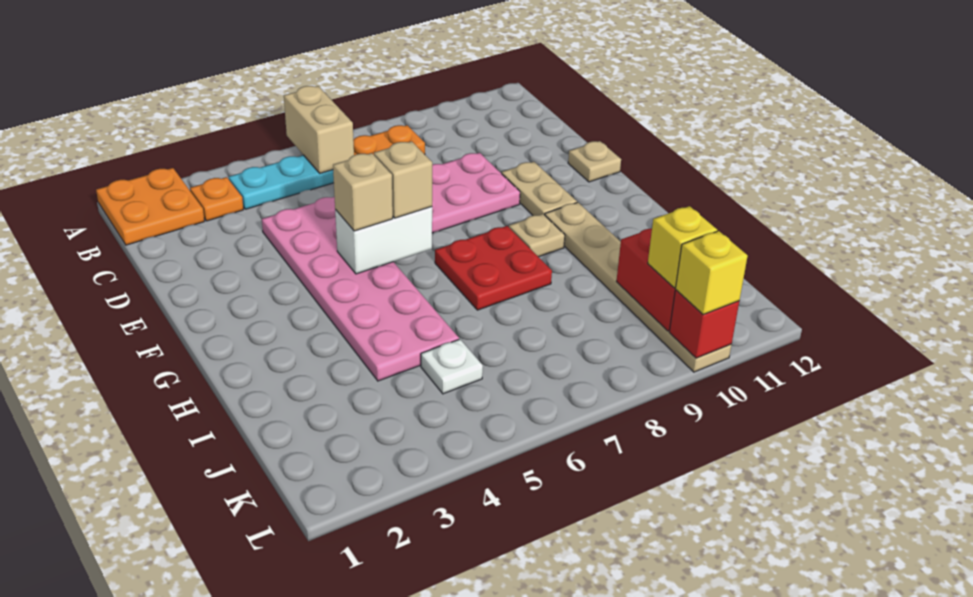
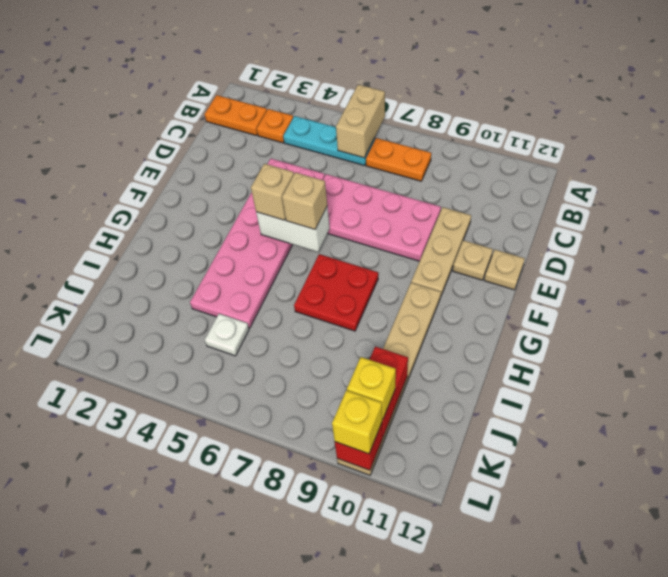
orange plate A1:B2 level 1 -> orange plate B1:B2 level 1
tan plate E10:F10 level 1 -> tan plate D10:F10 level 1
tan plate G9 level 1 -> tan plate E11 level 1

